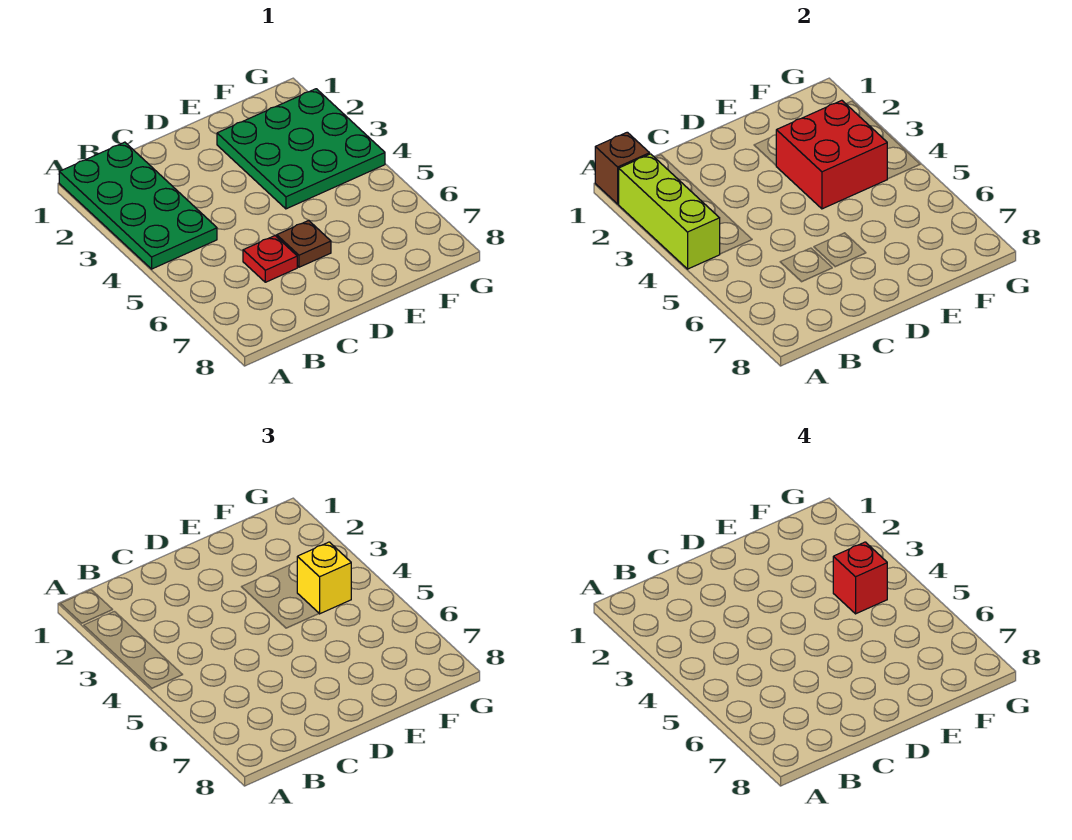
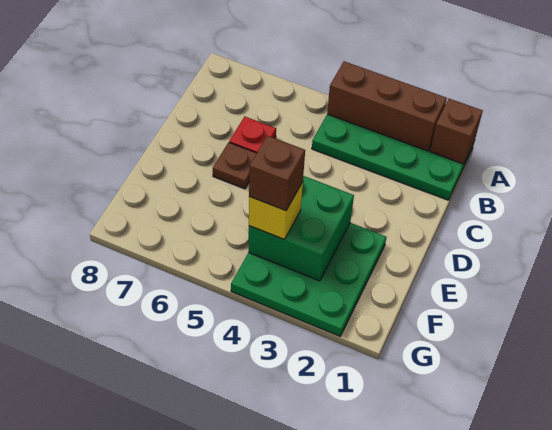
lime brick A2:A4 level 2 -> brown brick A2:A4 level 2
red brick E3:F4 level 2 -> green brick E3:F4 level 2
red brick F4 level 4 -> brown brick F4 level 4

